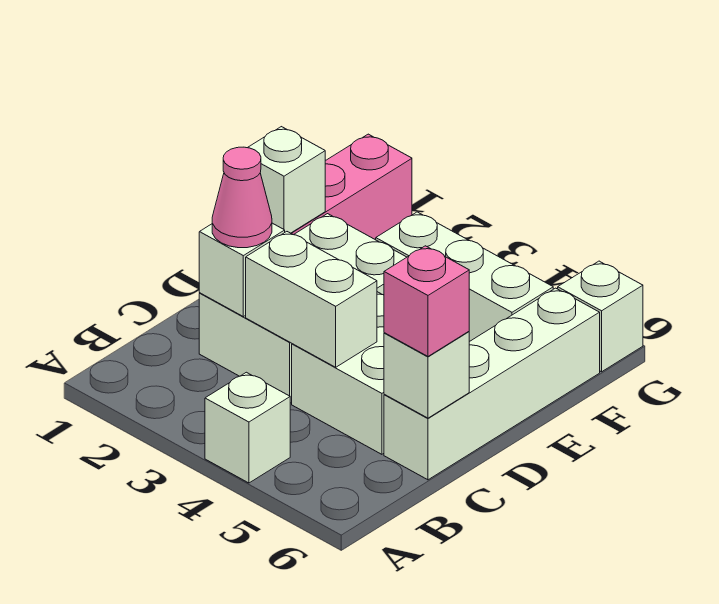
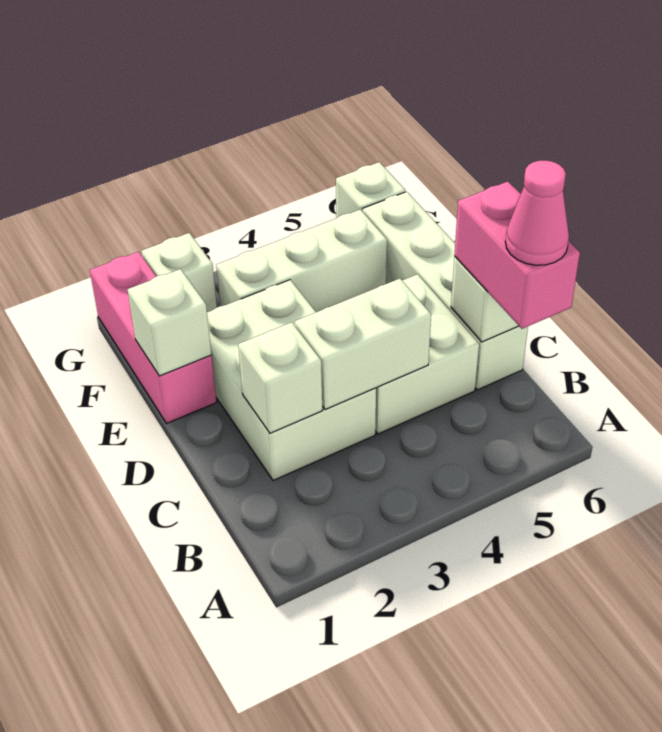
white brick A4 level 1 -> white brick G2 level 1
pink cone C2 level 3 -> pink cone B6 level 4
pink brick C6 level 3 -> pink brick B6:C6 level 3

